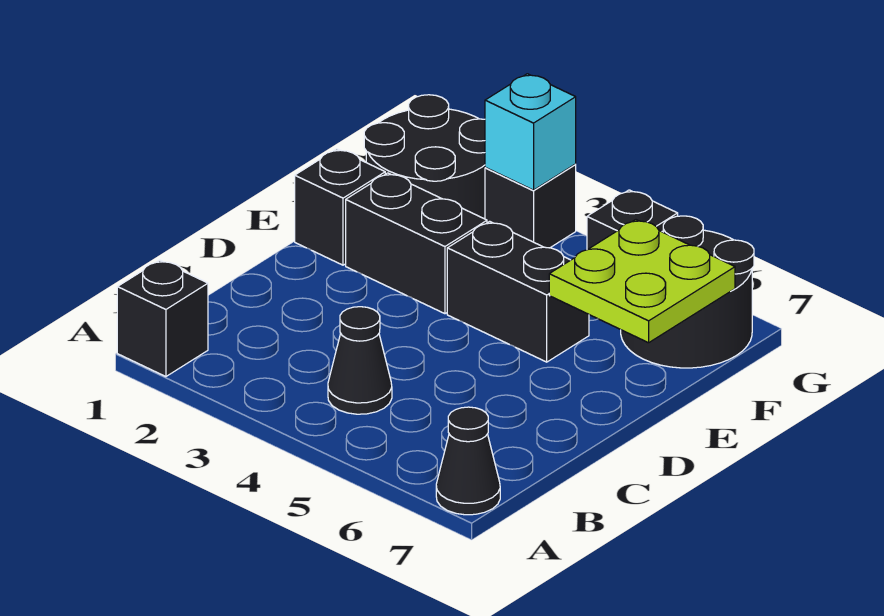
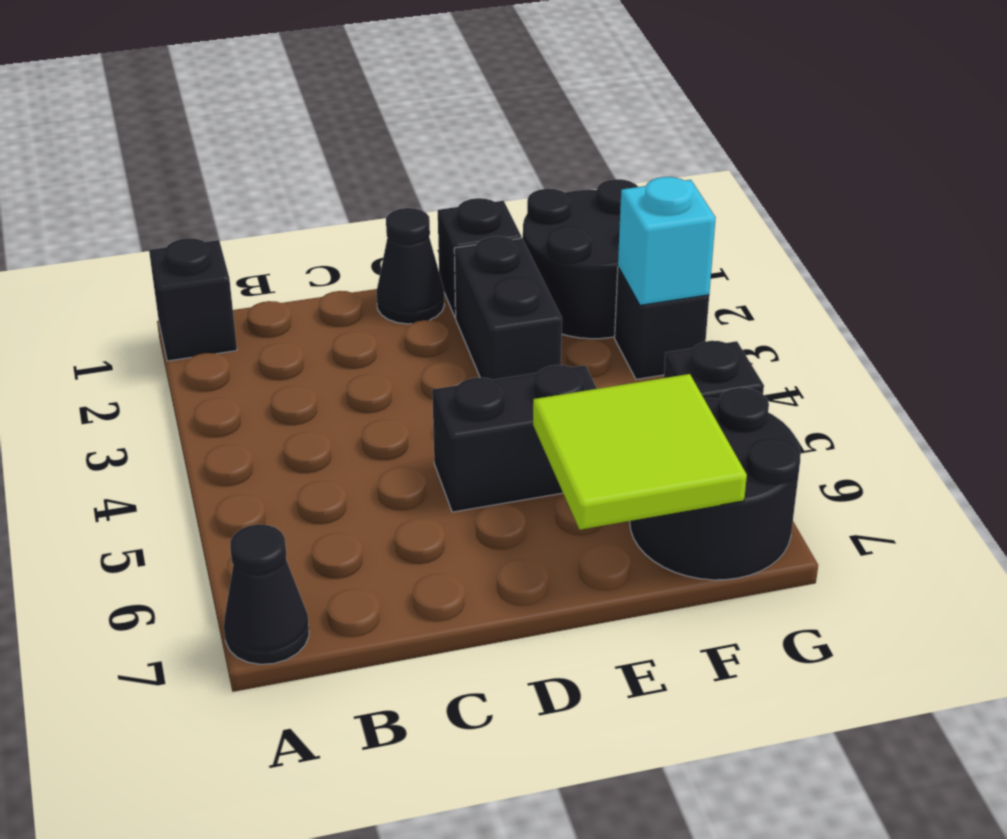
black cone B4 level 1 -> black cone D1 level 1
black brick E4:E5 level 1 -> black brick D5:E5 level 1
lime plate E6:F7 level 2 -> lime tile E6:F7 level 2

